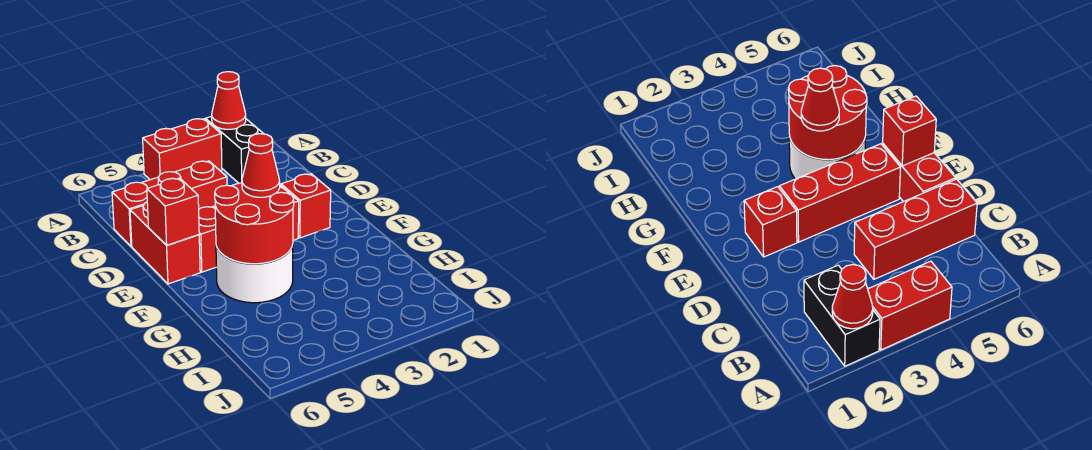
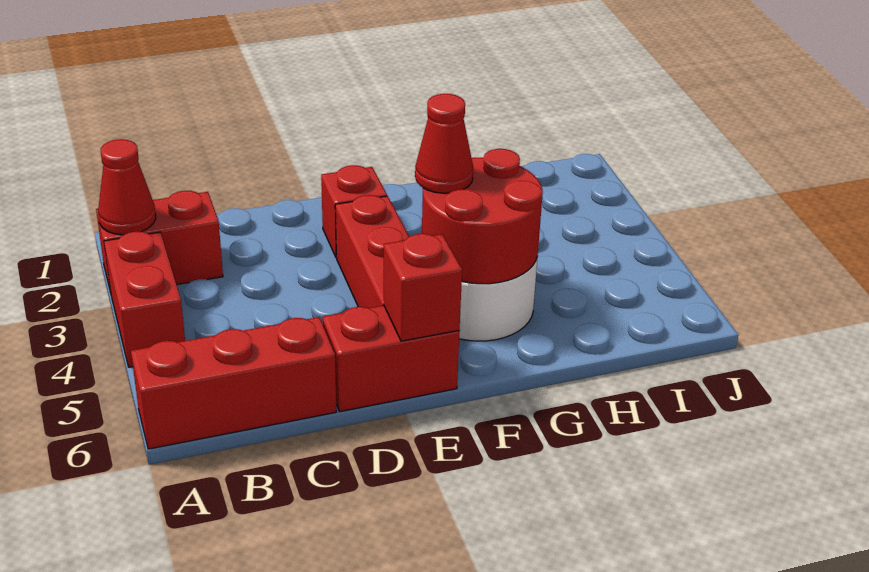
black brick A2:B2 level 1 -> red brick A2:B2 level 1
red brick C4:C6 level 1 -> red brick A6:C6 level 1

